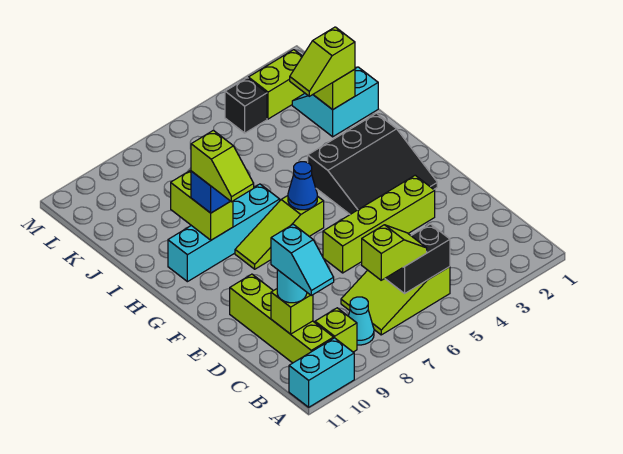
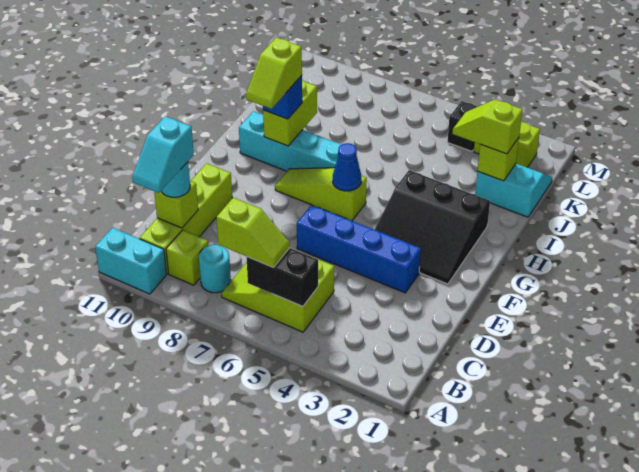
cyan cone B8 level 1 -> cyan round brick B8 level 1
lime brick E3:E6 level 1 -> blue brick E3:E6 level 1

